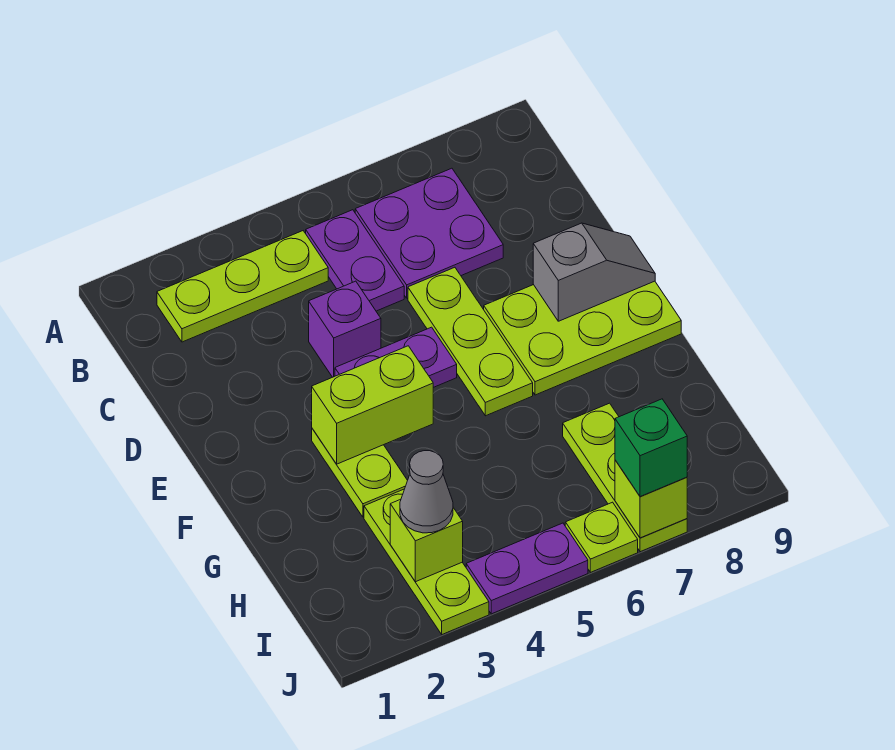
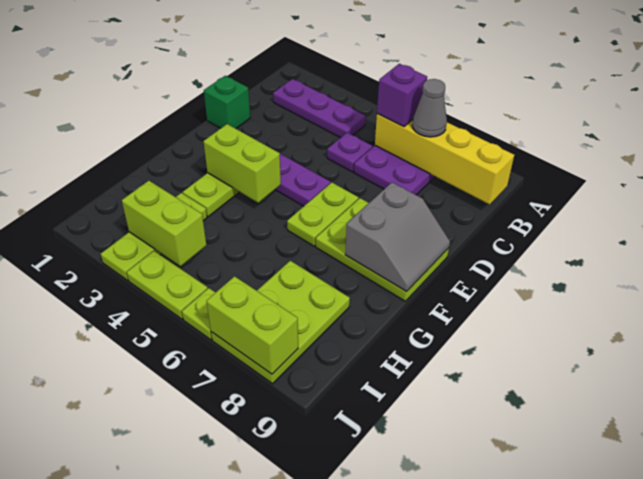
lime plate B2:B4 level 1 -> purple plate B2:B4 level 1
purple plate B5:C5 level 1 -> purple plate C5 level 1
none -> yellow brick B6:B9 level 2
purple brick D4 level 1 -> purple brick B6 level 3
lime plate D6:F6 level 1 -> lime plate E6:F6 level 1
grey slope E8:E9 level 2 top 8 -> grey slope E8:F9 level 2 top 8
lime plate H7:J7 level 1 -> lime plate H7:J8 level 1
lime brick I3 level 2 -> lime brick I3:I4 level 2
grey cone I3 level 3 -> grey cone B7 level 3
purple plate J4:J5 level 1 -> lime plate J4:J5 level 1
lime brick J7 level 2 -> lime brick J7:J8 level 2
green brick J7 level 3 -> green brick D1 level 1

